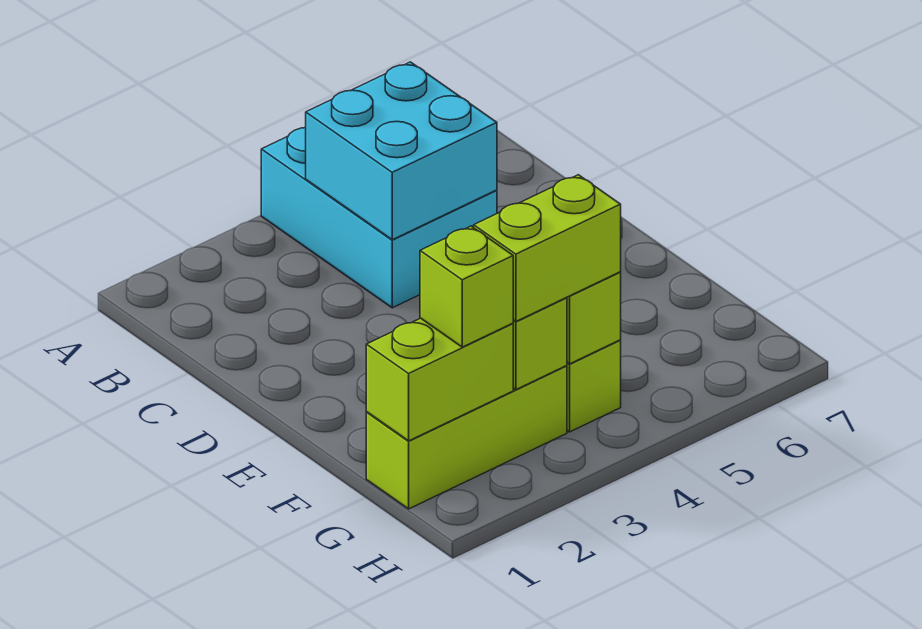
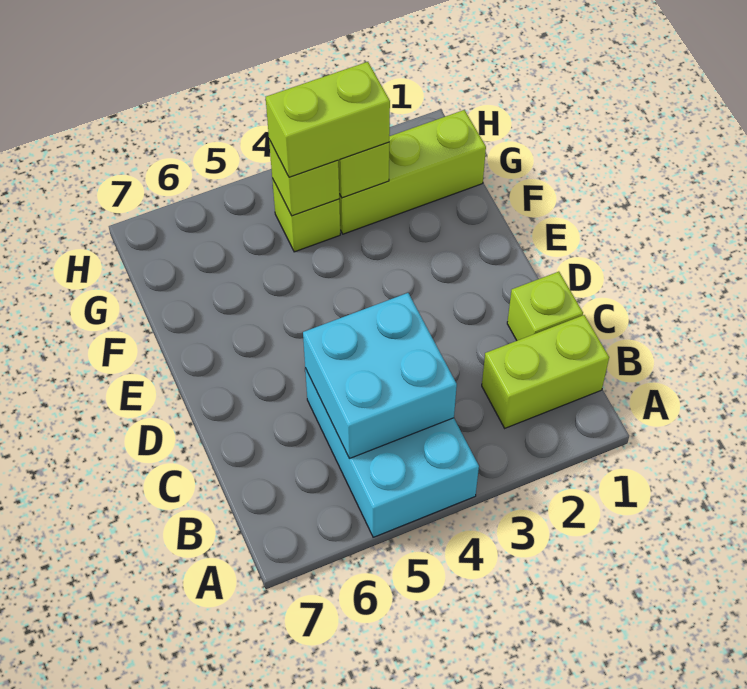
lime brick G1:G2 level 2 -> lime brick B1:B2 level 1
lime brick G2 level 3 -> lime brick C1 level 1

